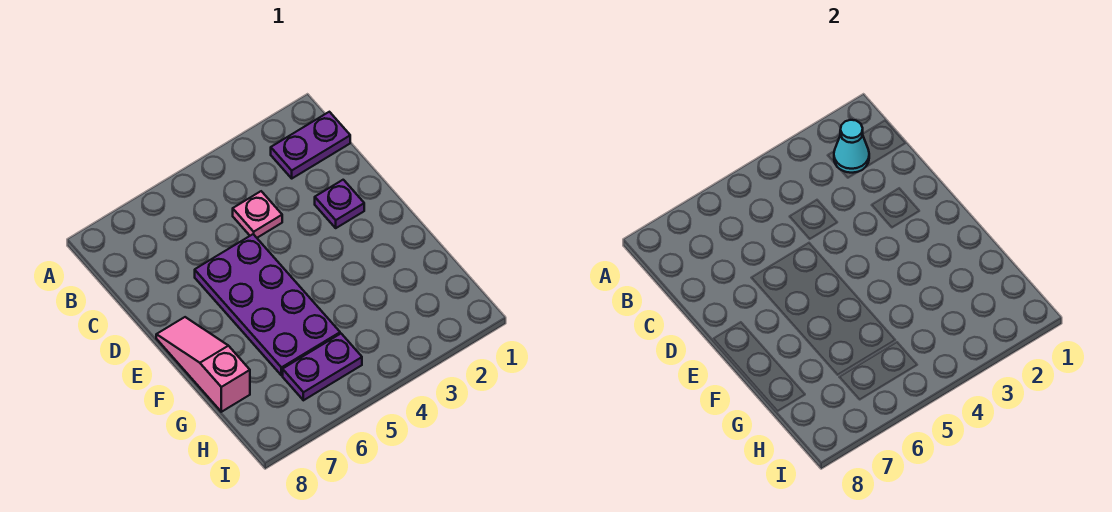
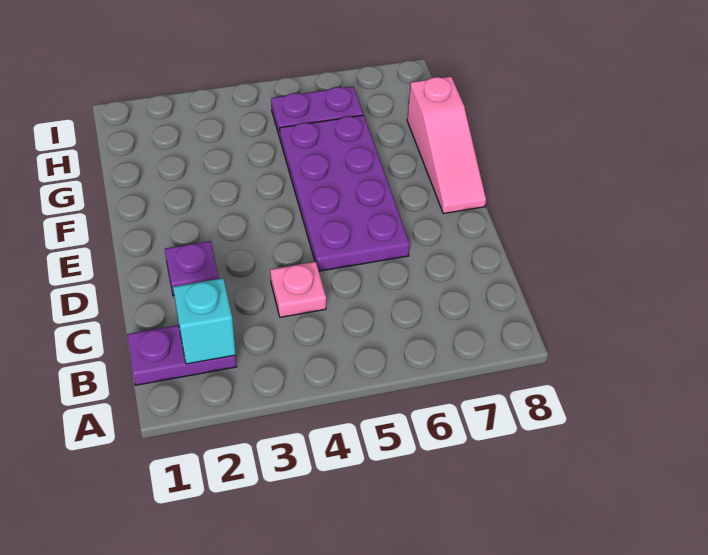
cyan cone B2 level 2 -> cyan brick B2 level 2

